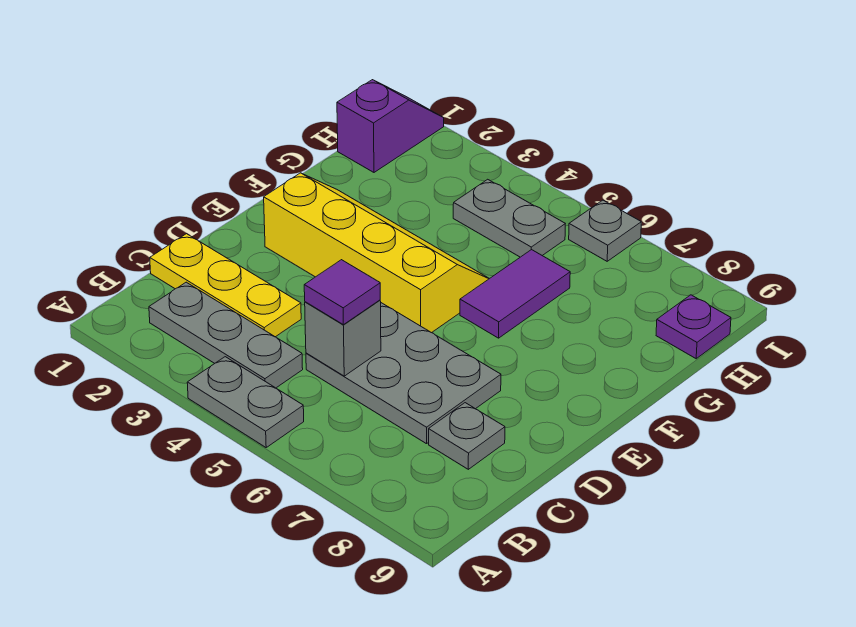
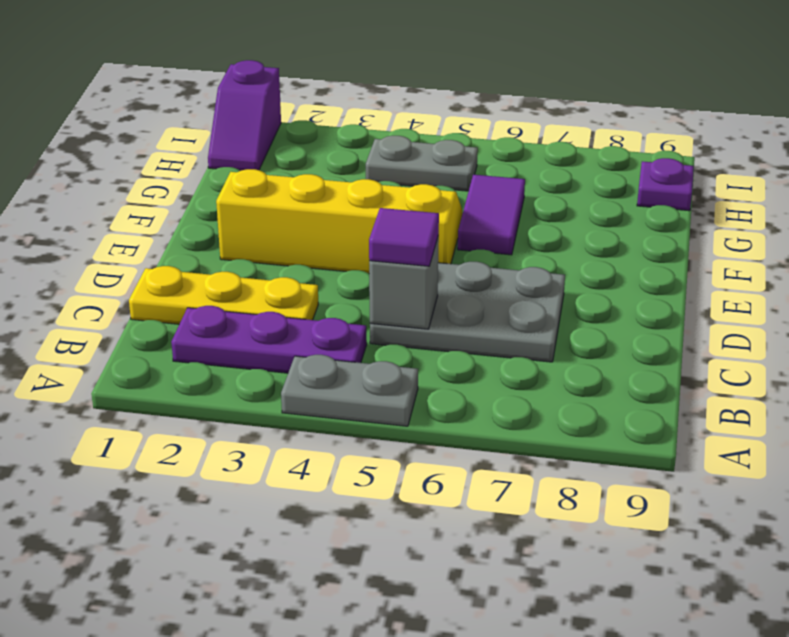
grey plate B2:B4 level 1 -> purple plate B2:B4 level 1
grey plate C8 level 1 -> none
purple slope H1:I1 level 1 top H -> purple slope H1:I1 level 1 top I
grey plate I6 level 1 -> none

